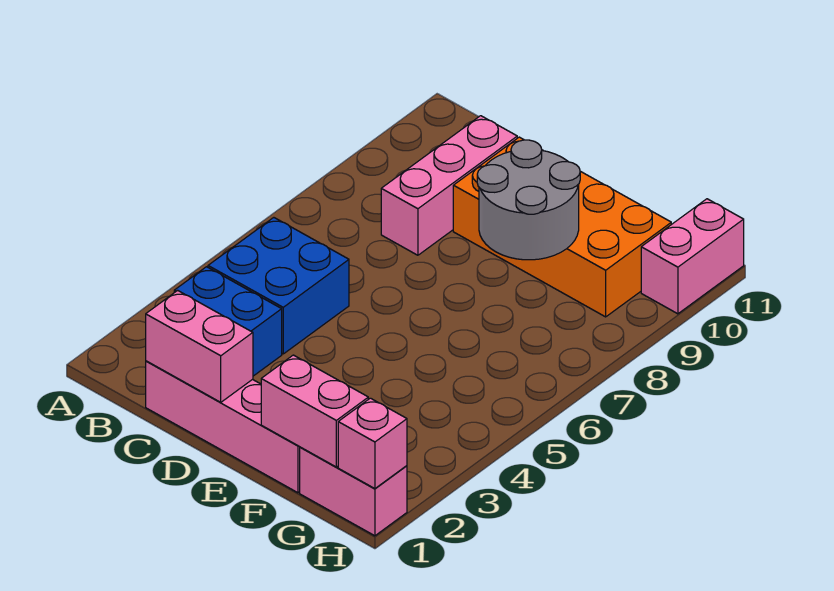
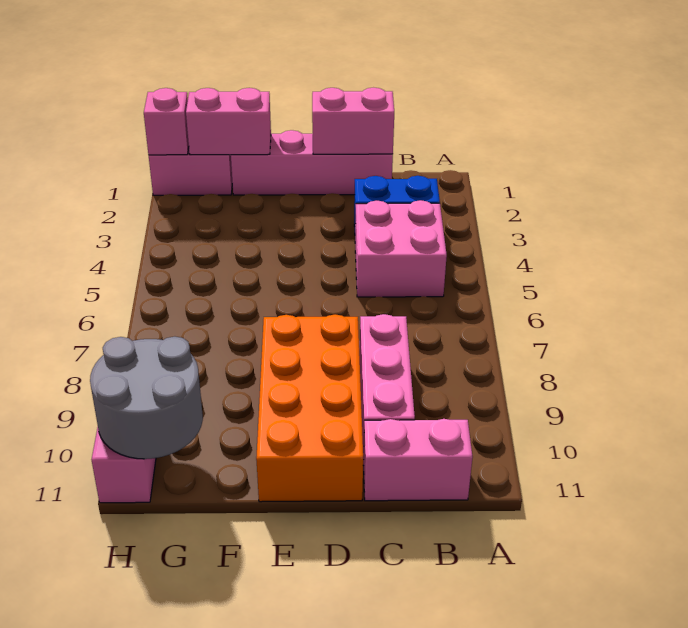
blue brick B4:C5 level 1 -> pink brick B4:C5 level 1
none -> pink brick B11:C11 level 1
orange brick D9:G10 level 1 -> orange brick D8:E11 level 1
grey round brick E8:F9 level 2 -> grey round brick G10:H11 level 2

